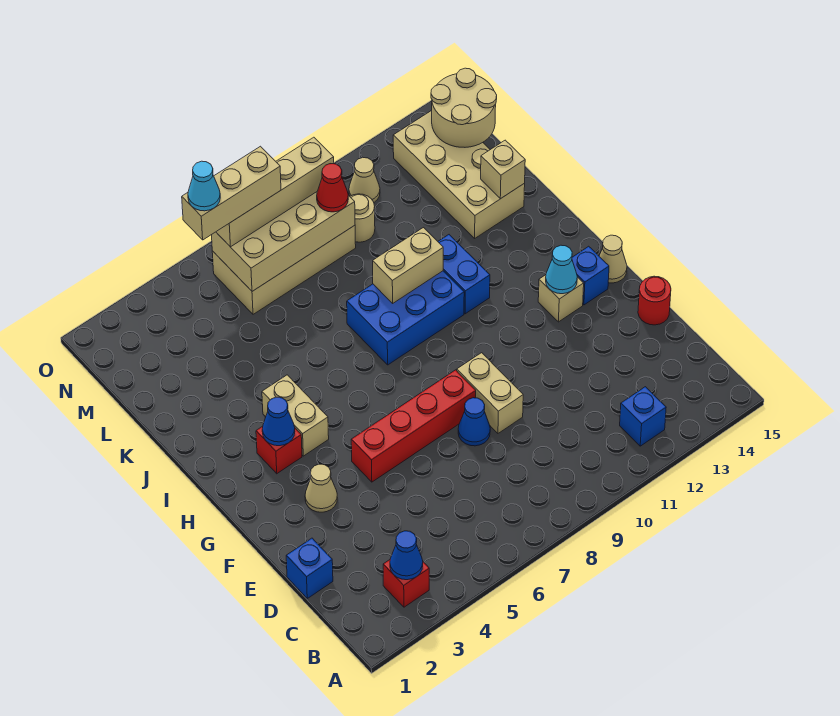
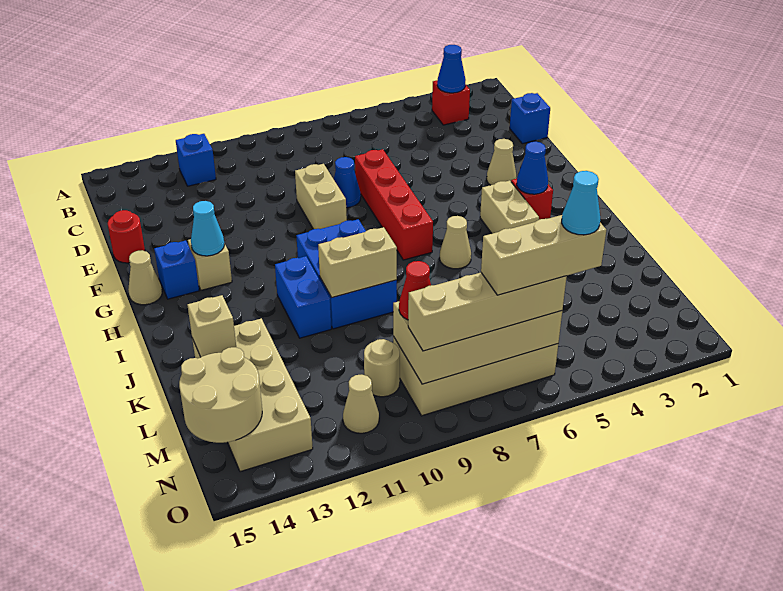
red brick F5:F8 level 1 -> red brick E7:H7 level 1
none -> tan cone I6 level 1
blue brick I8:J10 level 1 -> blue brick H9:J10 level 1

